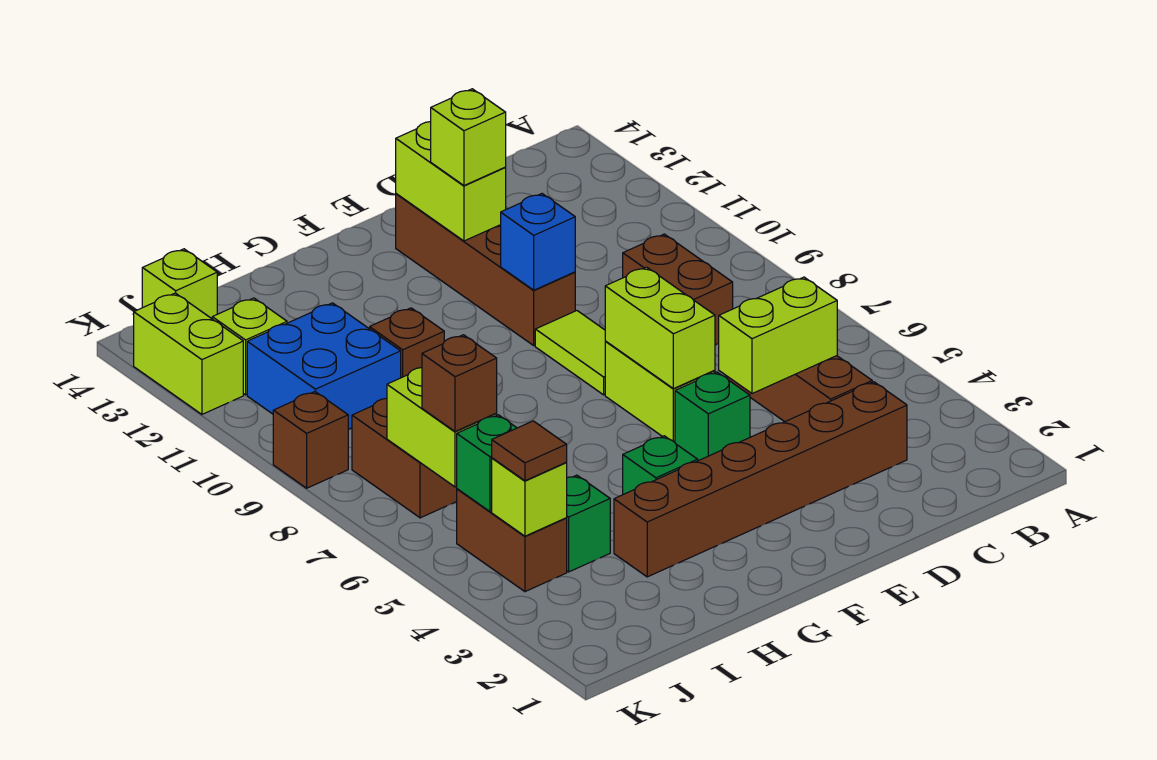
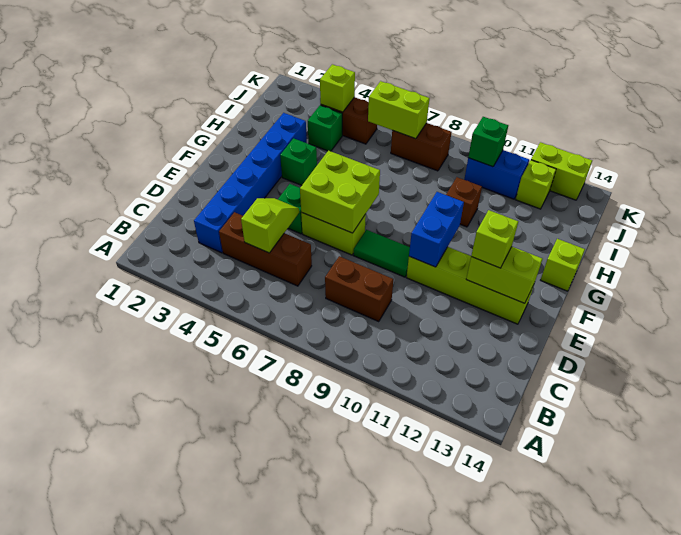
brown brick C3:H3 level 1 -> blue brick C3:H3 level 1
lime brick C5:D5 level 2 -> lime slope C5:D5 level 2 top C
lime brick E6:E7 level 2 -> lime brick E6:F7 level 2
lime tile E8:E9 level 1 -> green tile E8:E9 level 1
brown brick E10:E13 level 1 -> lime brick E10:E13 level 1
blue brick E10 level 2 -> blue brick E10:F10 level 2
blue brick I10:J11 level 1 -> blue brick J10:J11 level 1
brown tile J4 level 3 -> none
green brick J5 level 2 -> green brick J10 level 2
brown brick J6 level 3 -> none
lime brick J14 level 1 -> lime brick G14 level 1
brown brick K9 level 1 -> none

